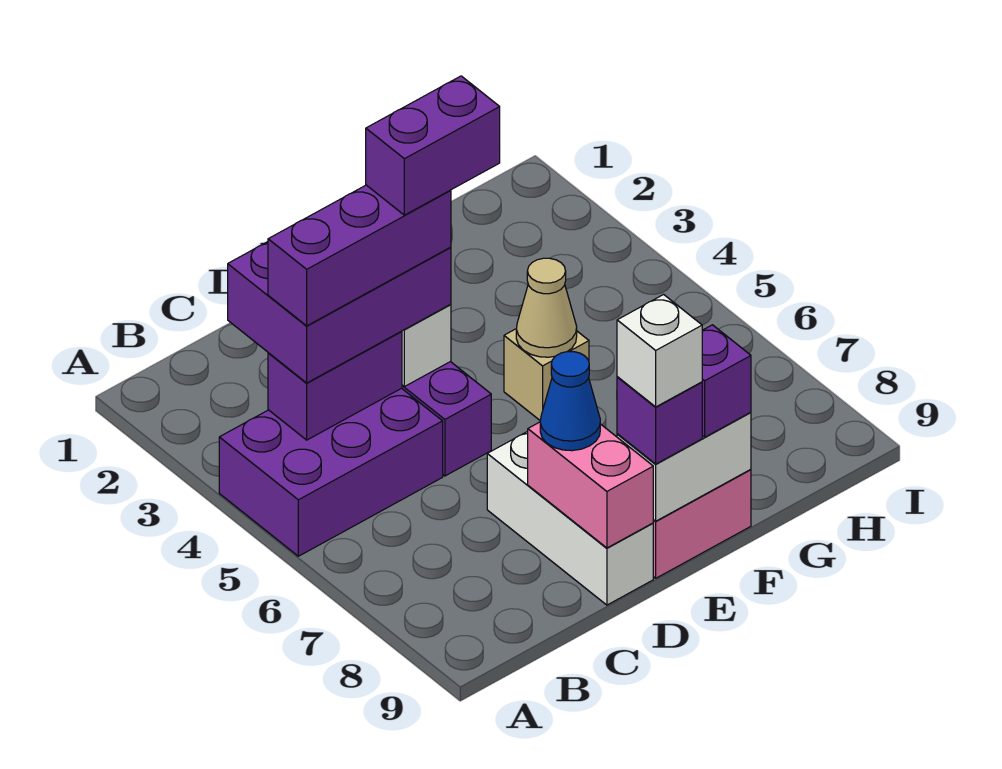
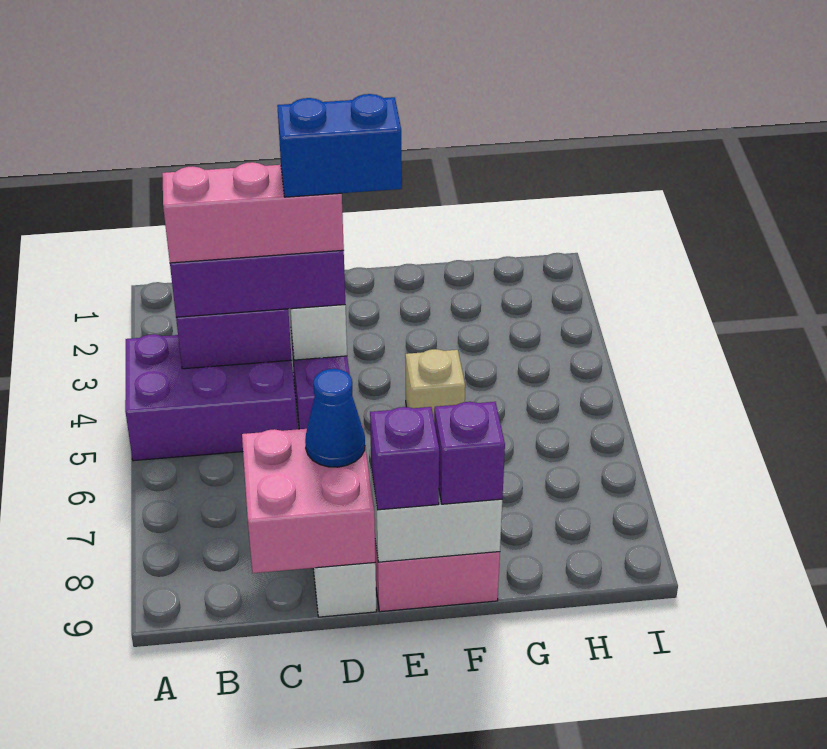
purple brick B4:D4 level 4 -> pink brick B4:D4 level 4
purple brick D4:E4 level 5 -> blue brick D4:E4 level 5
pink brick D8:D9 level 2 -> pink brick C8:D9 level 2
white brick E9 level 4 -> none
tan cone F5 level 2 -> none

